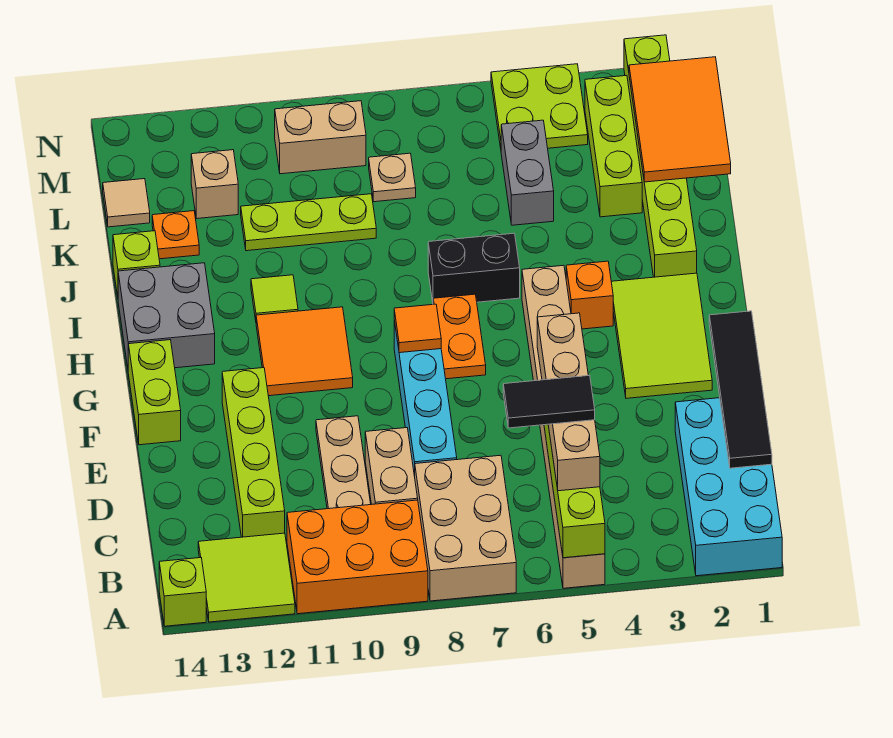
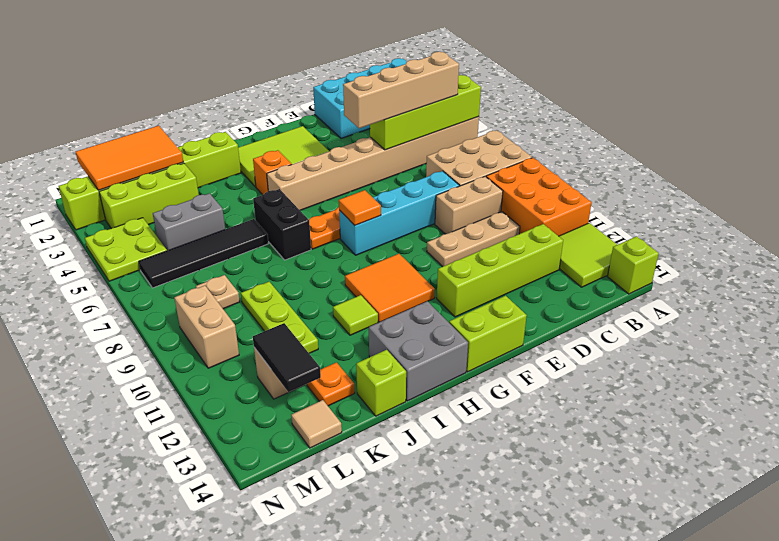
black tile C1:F1 level 2 -> black tile J6:M6 level 1
black tile C5:C6 level 4 -> black tile L12:L13 level 2

